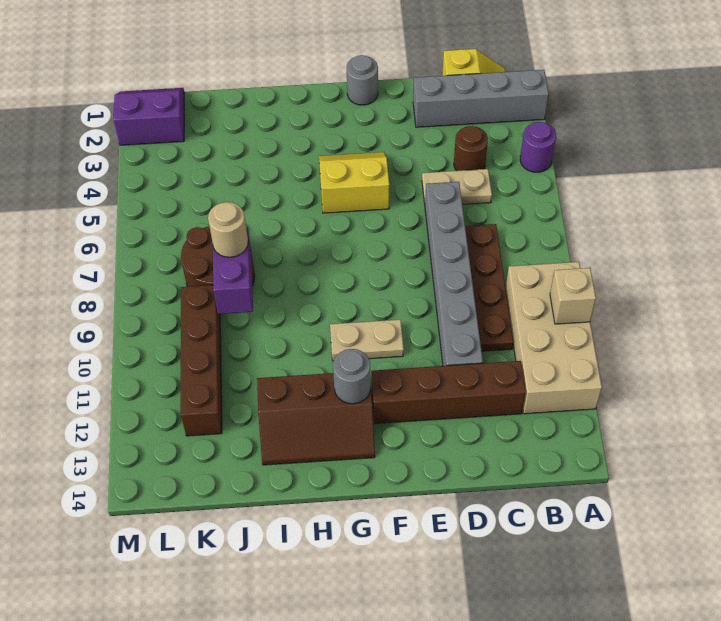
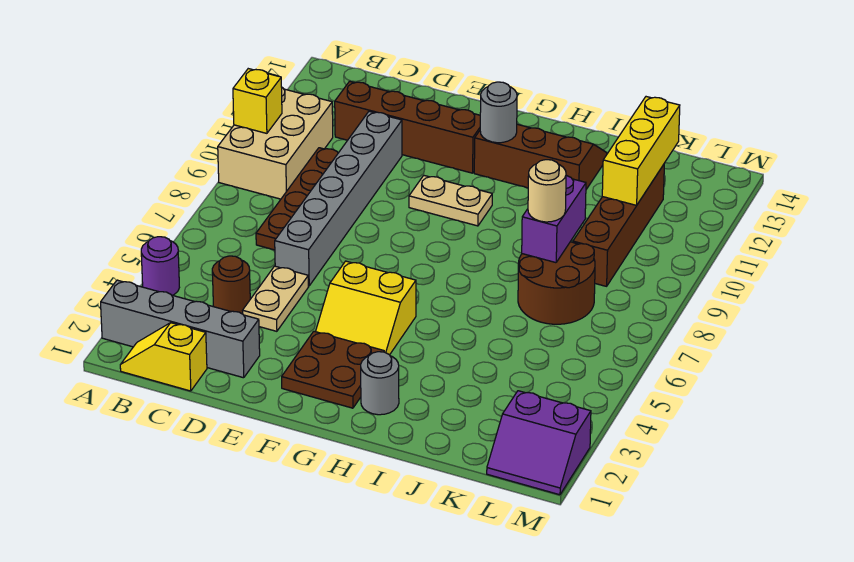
tan brick A9:B12 level 1 -> tan brick A9:B11 level 1
tan brick A10 level 2 -> yellow brick A10 level 2
tan plate C5:D5 level 1 -> tan plate D4:D5 level 1
grey round brick F1 level 1 -> grey round brick H2 level 1
none -> brown plate F2:G3 level 1
none -> yellow brick K11:K13 level 2

